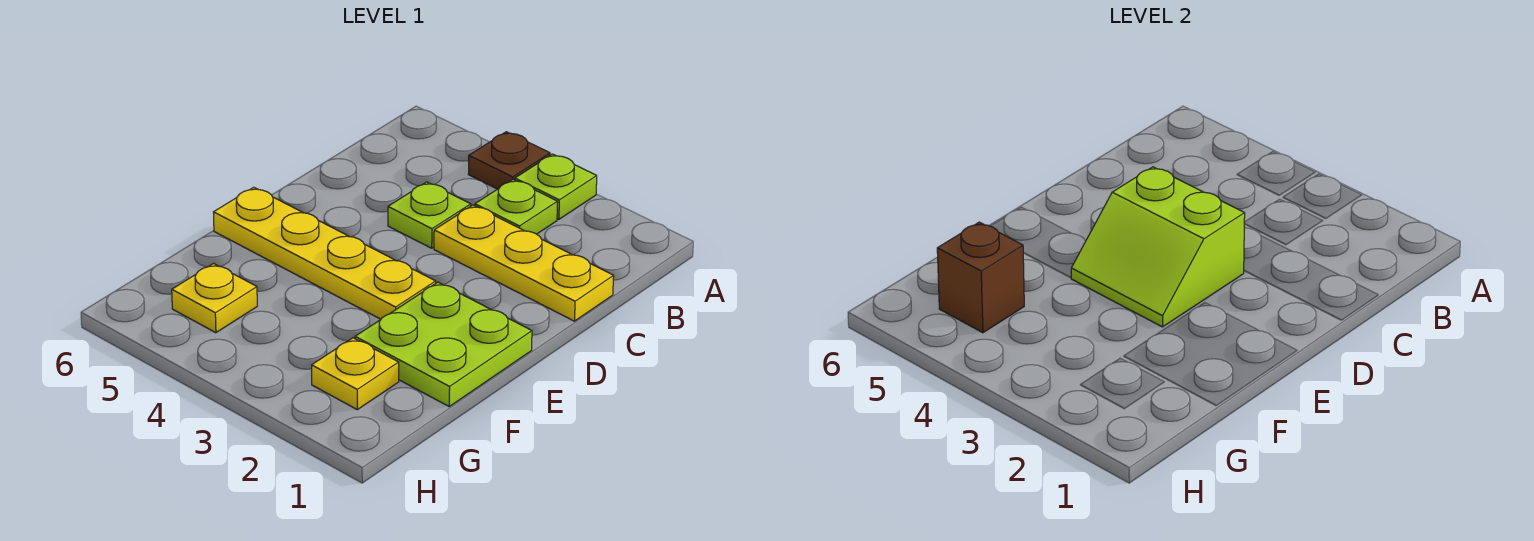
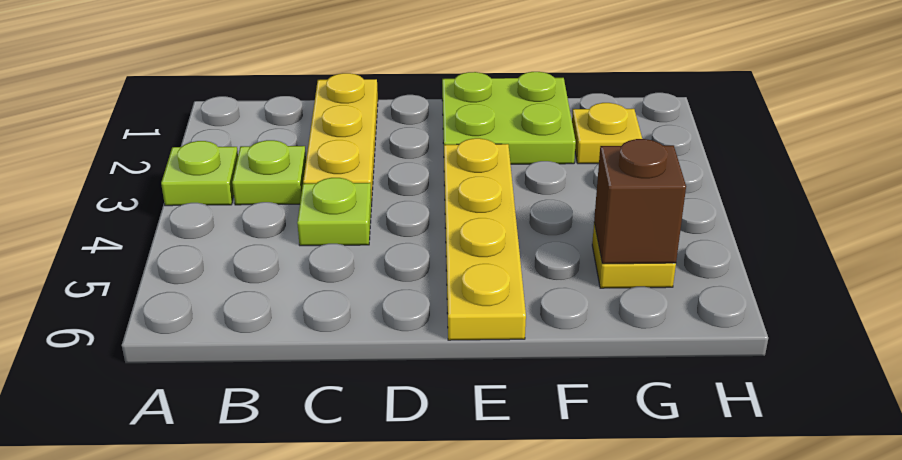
brown plate A4 level 1 -> none
lime slope D3:E4 level 2 top D -> none

